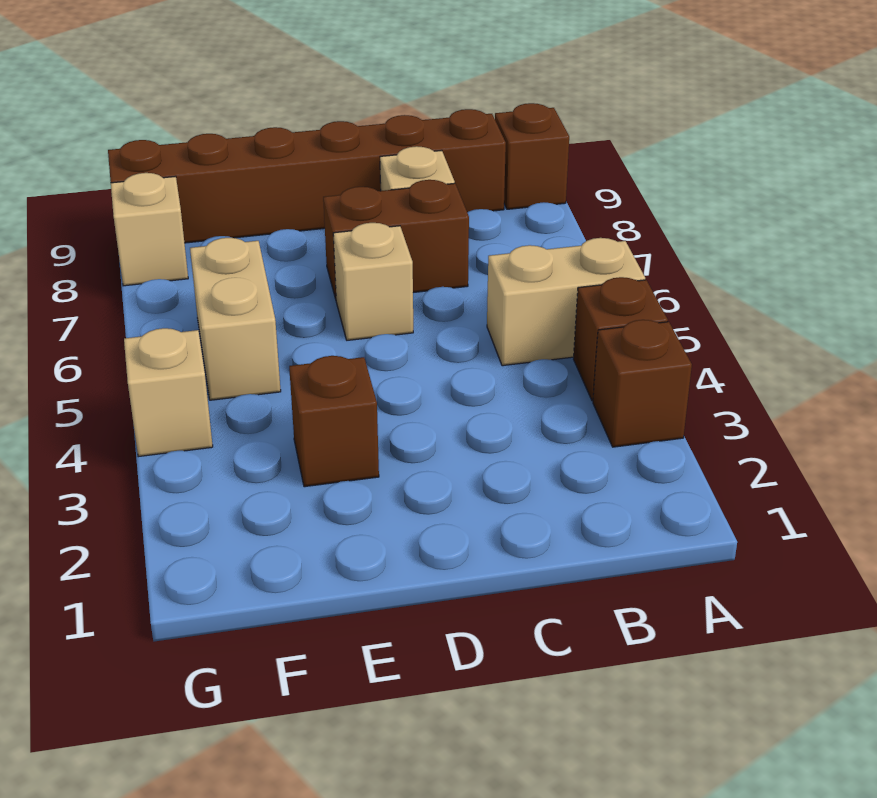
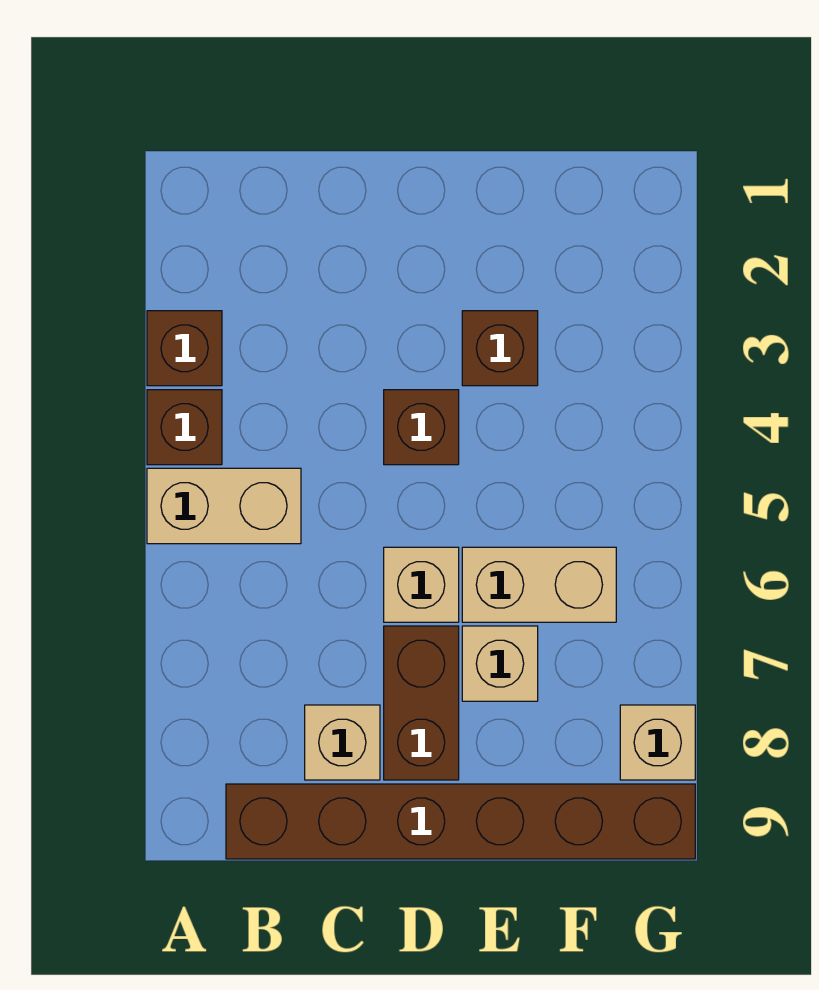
brown brick A9 level 1 -> brown brick D4 level 1
brown brick C7:D7 level 1 -> brown brick D7:D8 level 1
tan brick F5:F6 level 1 -> tan brick E6:F6 level 1
tan brick G4 level 1 -> tan brick E7 level 1

